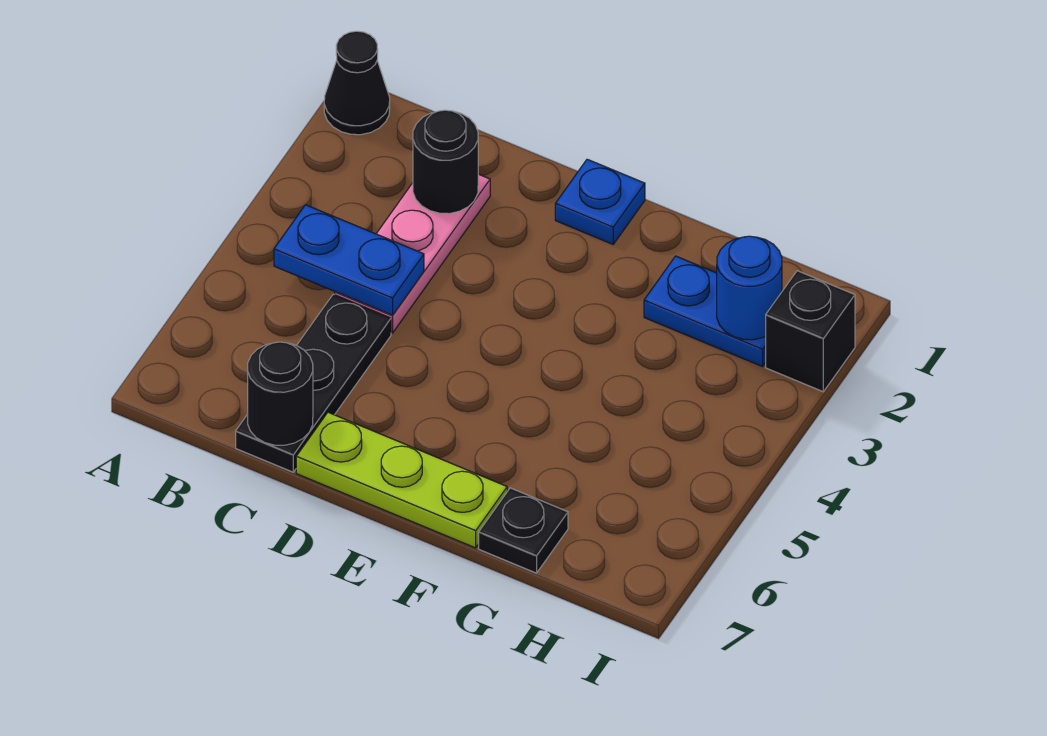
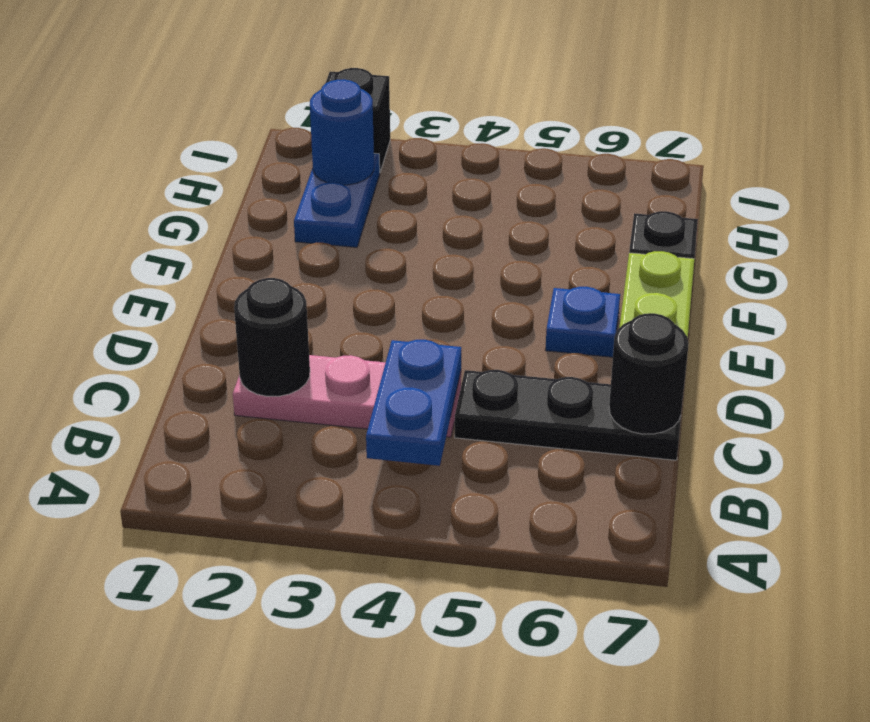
black cone A1 level 1 -> none
blue plate E1 level 1 -> blue plate E6 level 1

